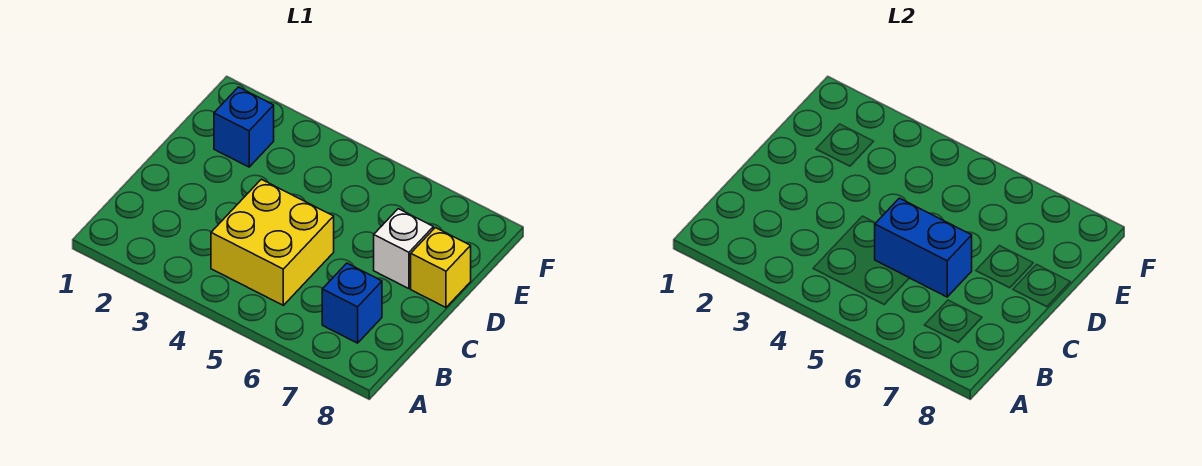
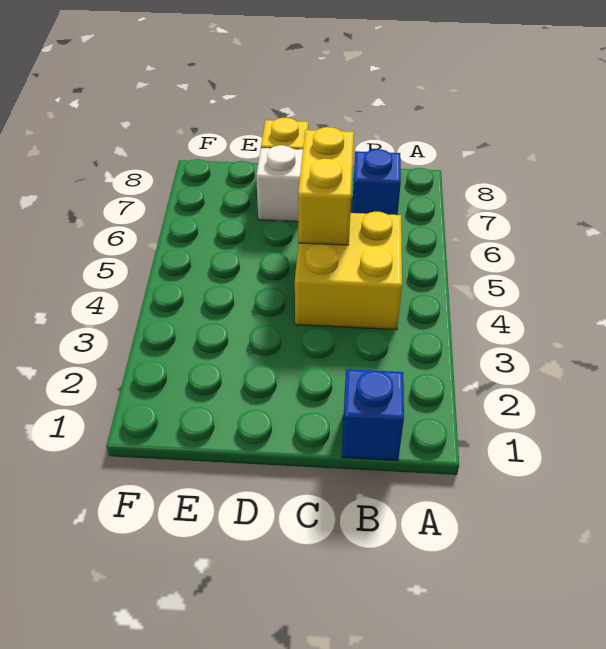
blue brick C5:C6 level 2 -> yellow brick C5:C6 level 2
blue brick E2 level 1 -> blue brick B1 level 1

